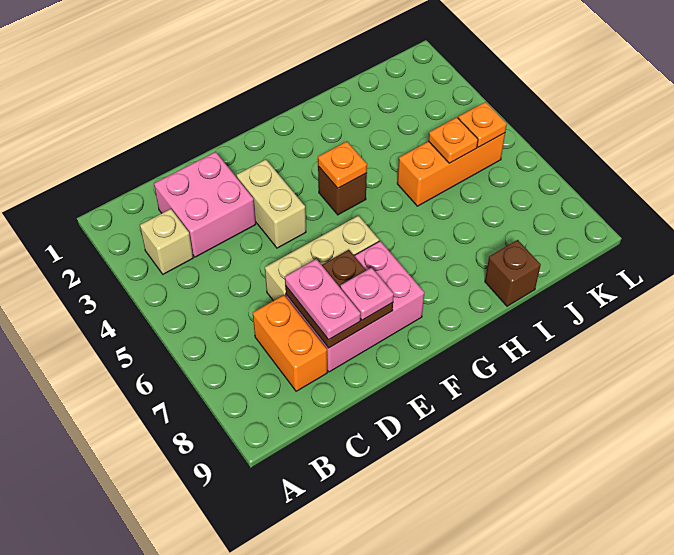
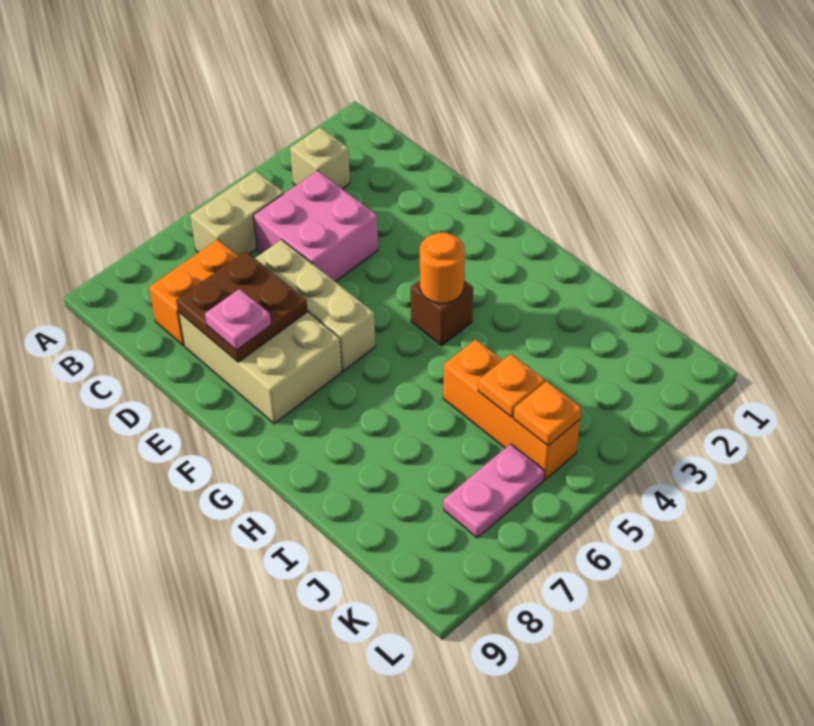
pink brick C2:D3 level 1 -> pink brick C4:D5 level 1
pink brick D7:F8 level 1 -> tan brick D7:F8 level 1
pink plate D7:D8 level 3 -> pink plate K6:K7 level 1
tan brick E3:E4 level 1 -> tan brick B5:B6 level 1
orange plate G4 level 2 -> orange round brick G4 level 2
brown brick I9 level 1 -> none

